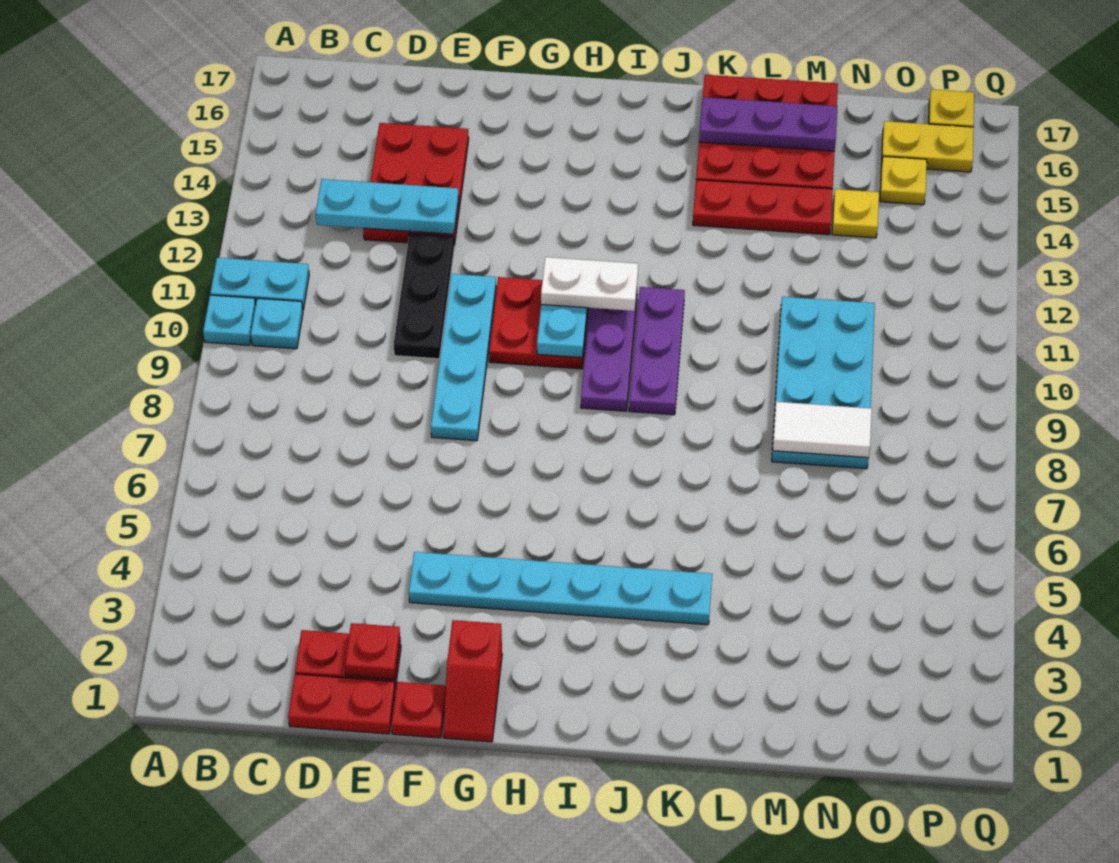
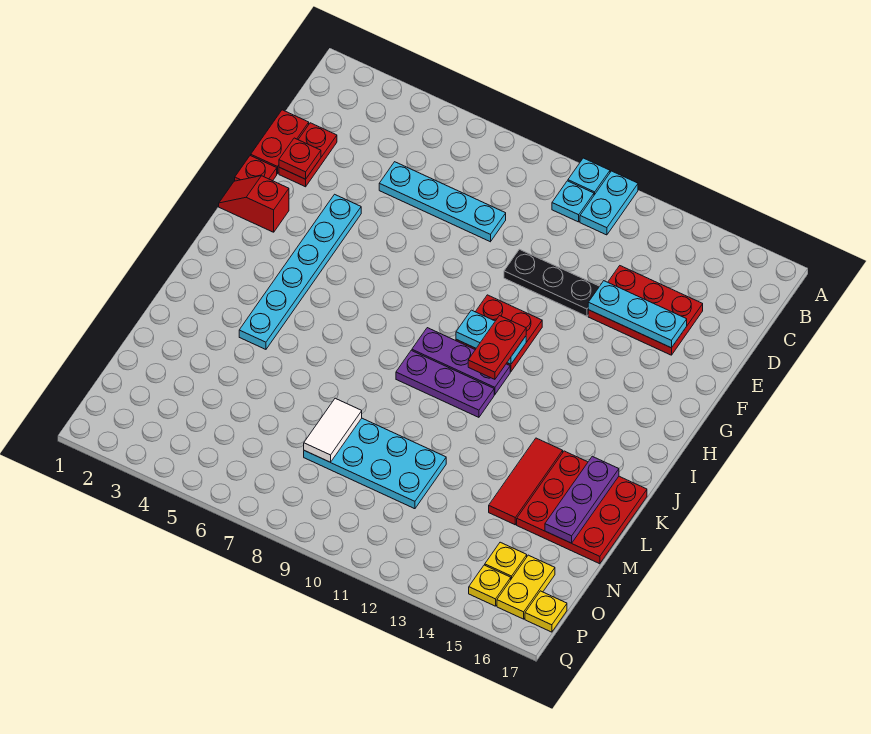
cyan plate C13:E13 level 2 -> cyan plate E13:E15 level 2
cyan plate F8:F11 level 1 -> cyan plate D5:D8 level 1
white plate H11:I11 level 3 -> red plate H11:I11 level 3
red plate K14:M14 level 1 -> red tile K14:M14 level 1
yellow plate N14 level 1 -> yellow plate P15 level 1

